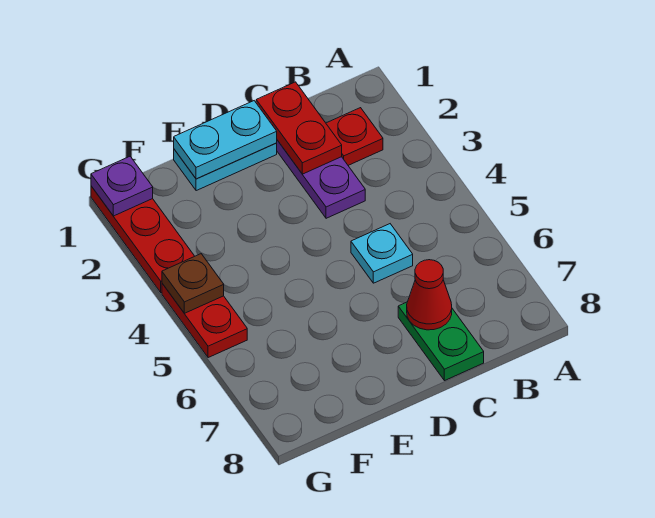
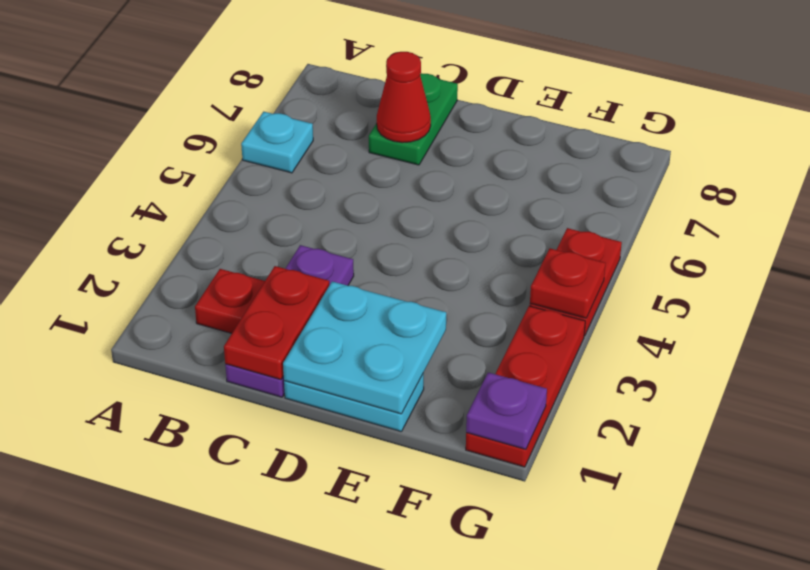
cyan plate C5 level 1 -> cyan plate A6 level 1
cyan plate D1:E1 level 2 -> cyan plate D1:E2 level 2
brown plate G4 level 2 -> red plate G4 level 2

